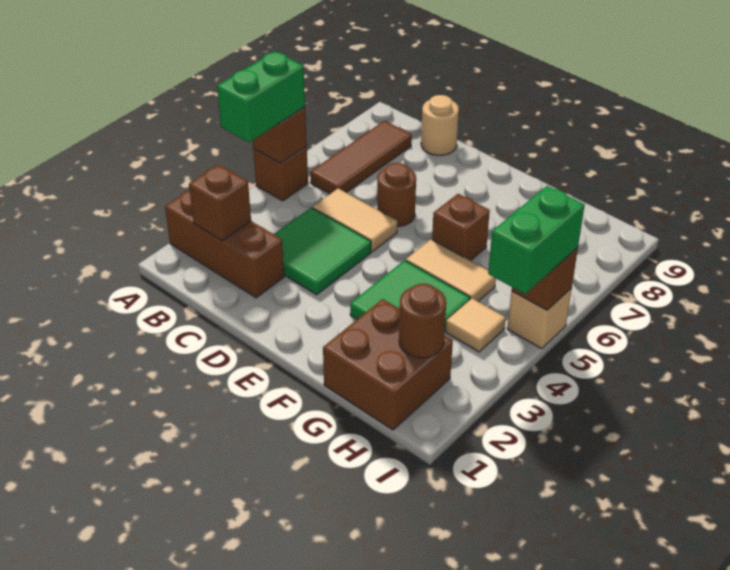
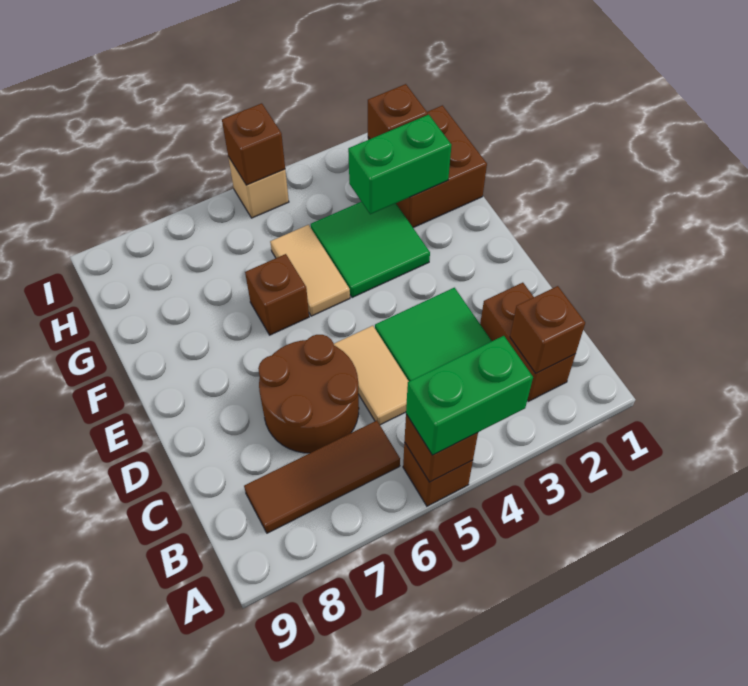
brown brick A2:C2 level 1 -> brown brick B2:C2 level 1
tan round brick C9 level 1 -> none
brown round brick D6 level 1 -> brown round brick C6:D7 level 1
brown round brick H2 level 2 -> brown brick H2 level 2
tan tile H4 level 1 -> none
green brick I4:I5 level 3 -> green brick G2:G3 level 2

